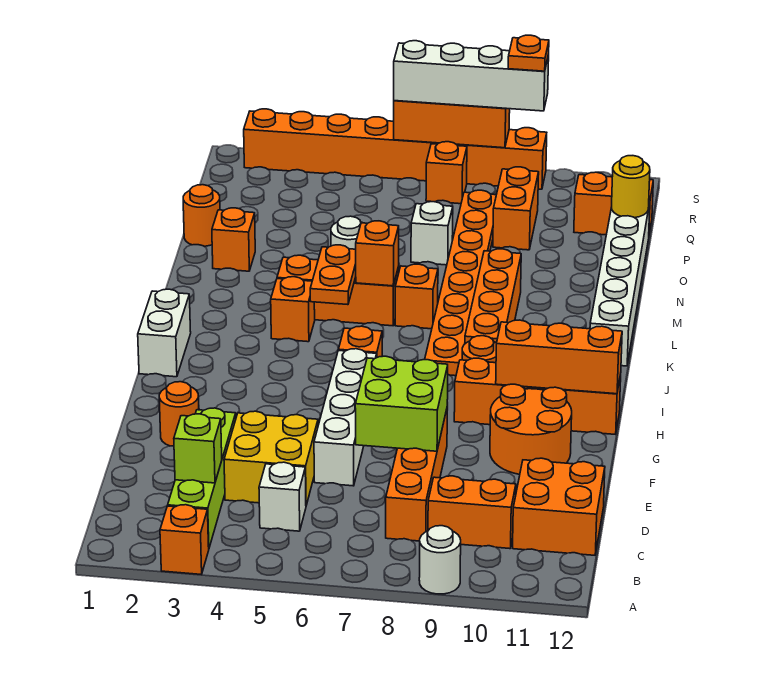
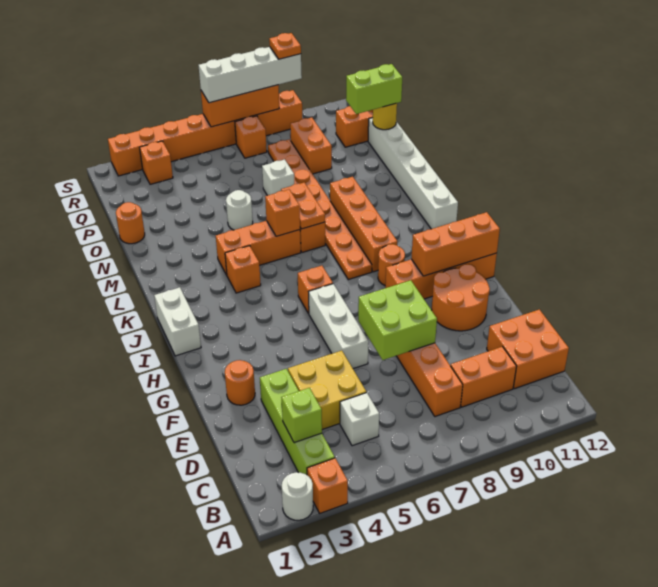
white round brick A9 level 1 -> white round brick A2 level 1
white brick E6:H6 level 1 -> white brick F6:H6 level 1
orange plate K5:L5 level 2 -> orange plate L7:M7 level 2
orange brick N2 level 1 -> orange brick R3 level 1
none -> lime brick P11:P12 level 3

